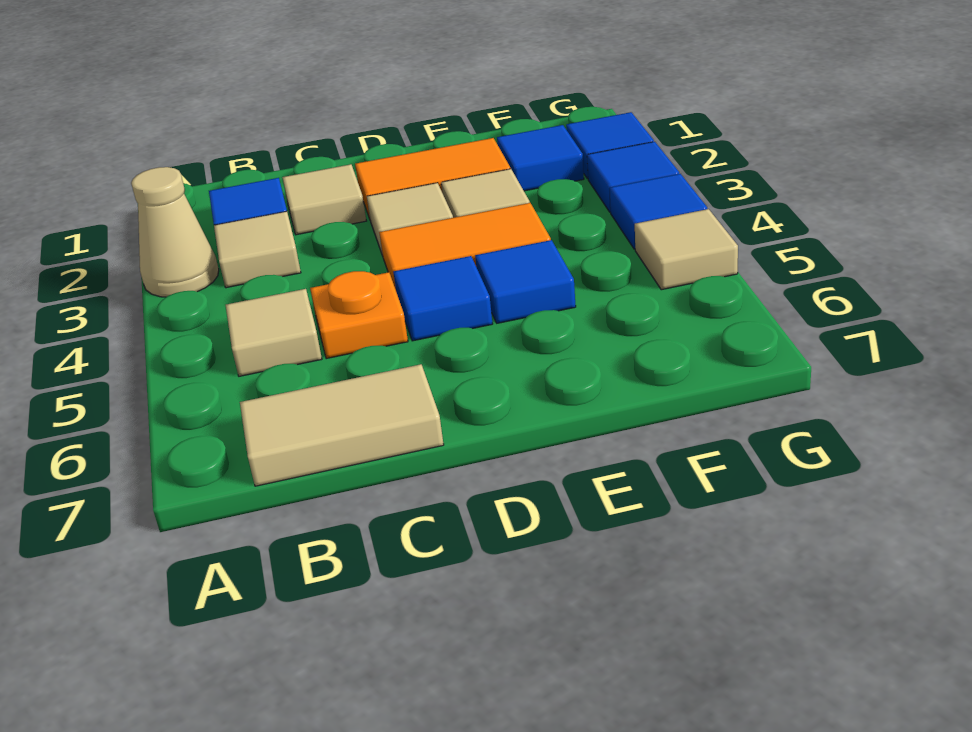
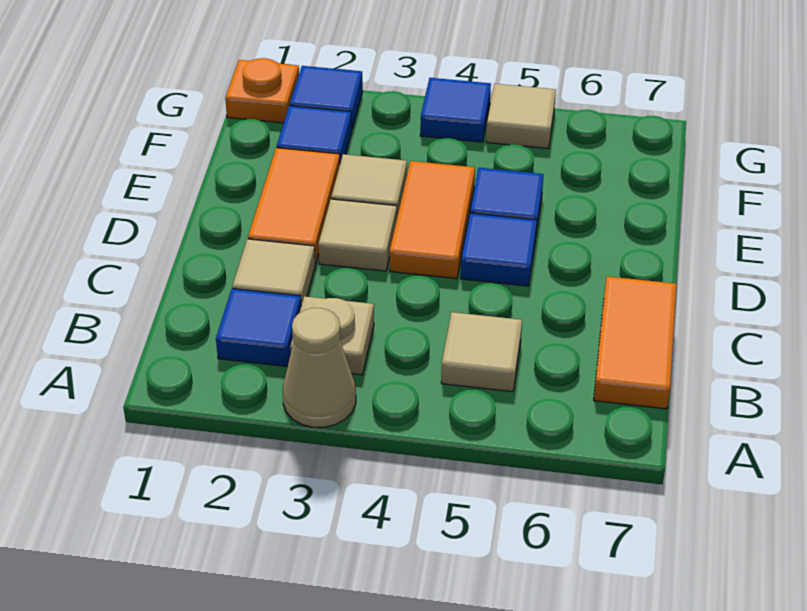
tan tile B3 level 1 -> tan plate B3 level 1
tan tile B7:C7 level 1 -> orange tile B7:C7 level 1
orange plate C5 level 1 -> orange plate G1 level 1
blue tile G3 level 1 -> none

